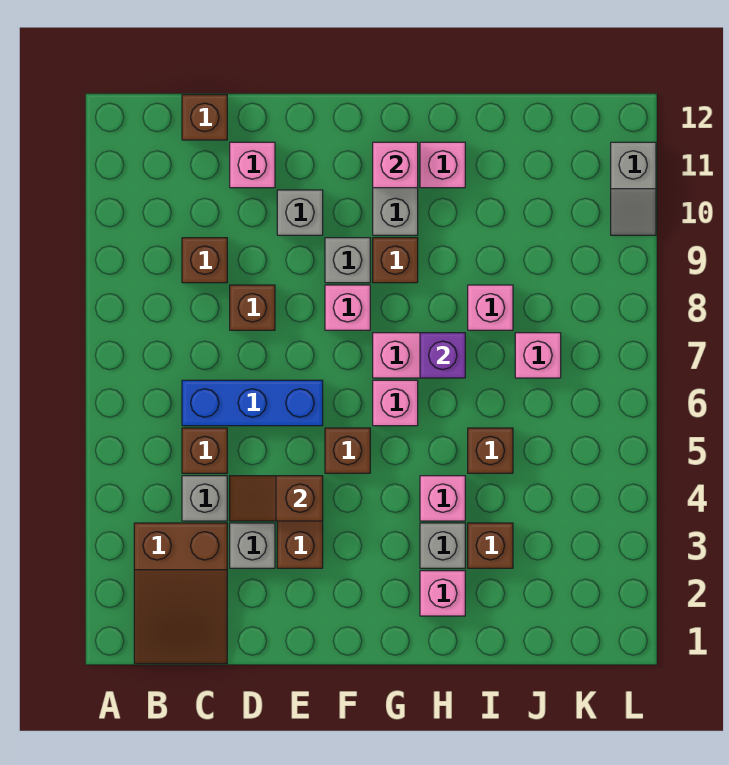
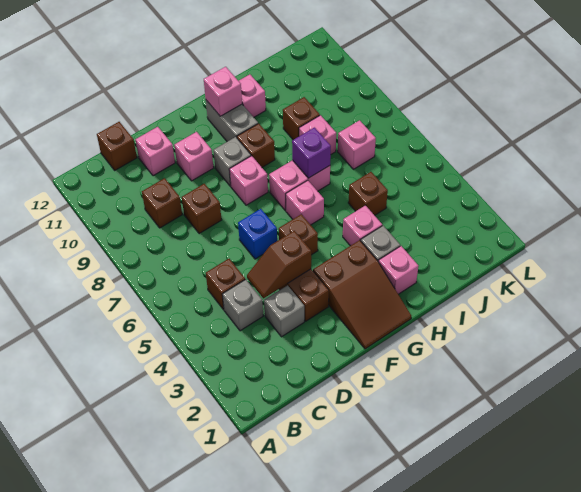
brown slope B1:C3 level 1 top 3 -> brown slope F1:G3 level 1 top 3
blue brick C6:E6 level 1 -> blue brick E6 level 1
grey brick E10 level 1 -> pink brick E10 level 1
brown brick I3 level 1 -> brown brick I9 level 1
grey slope L10:L11 level 1 top 11 -> none

